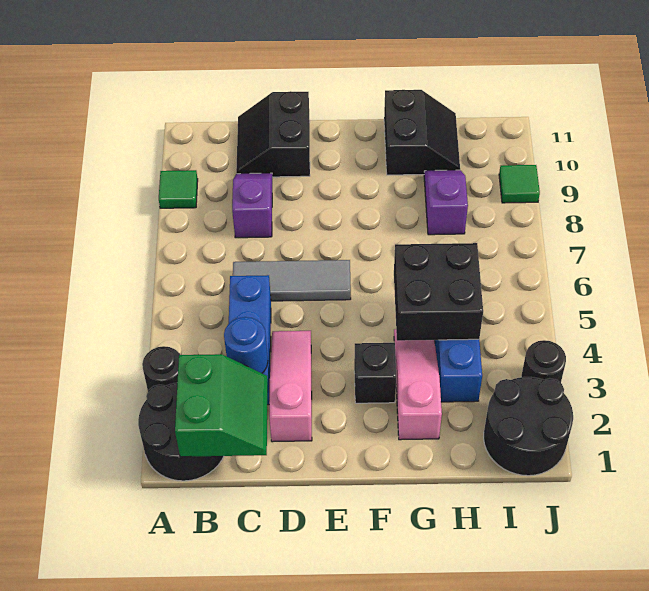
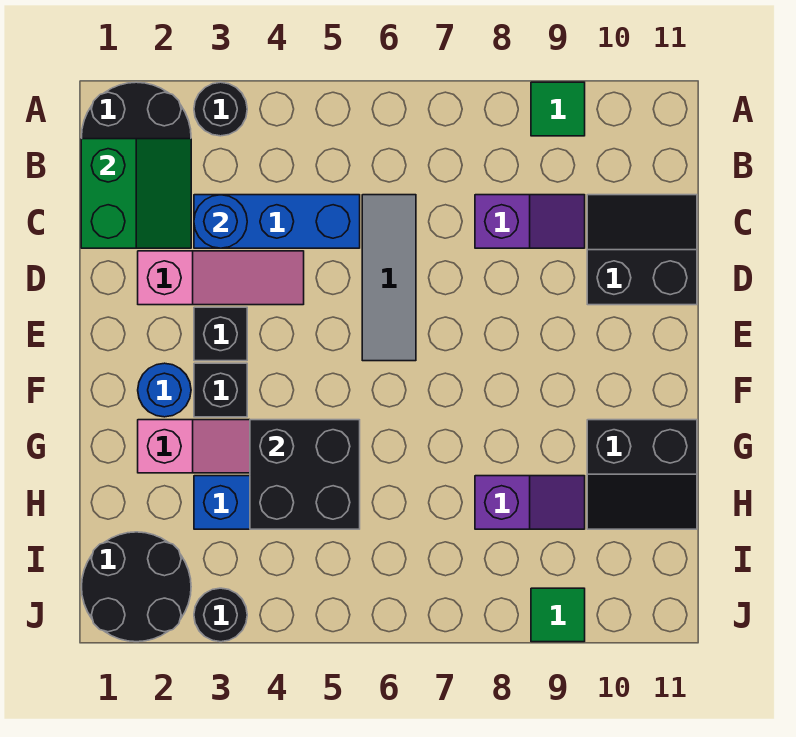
green slope B1:C2 level 2 top B -> green slope B1:C2 level 2 top 1
none -> black brick E3 level 1
none -> blue round brick F2 level 1

